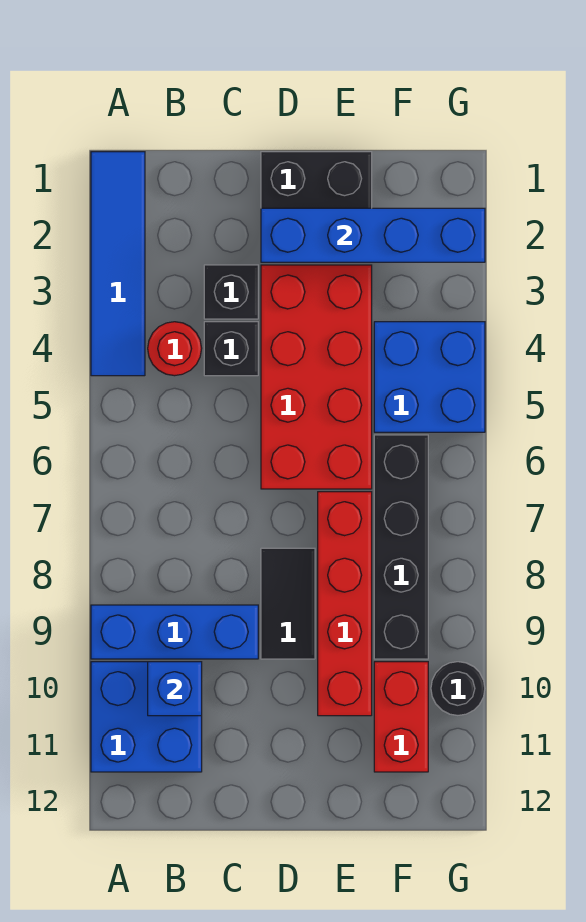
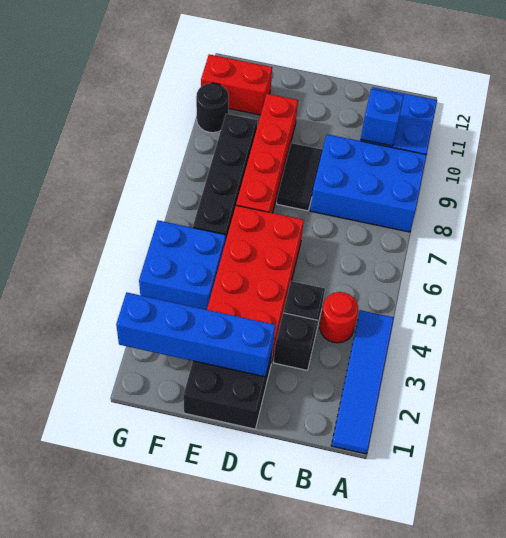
blue brick A9:C9 level 1 -> blue brick A8:C9 level 1
red brick F10:F11 level 1 -> red brick F11:G11 level 1

